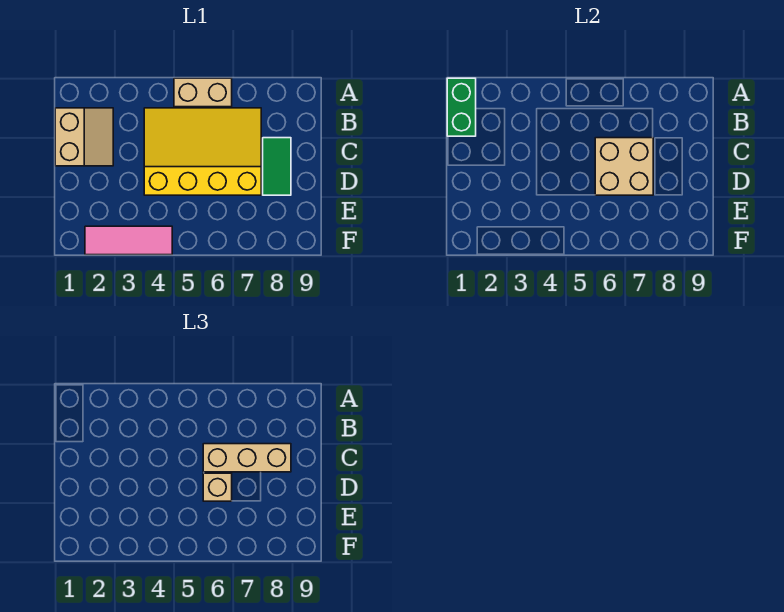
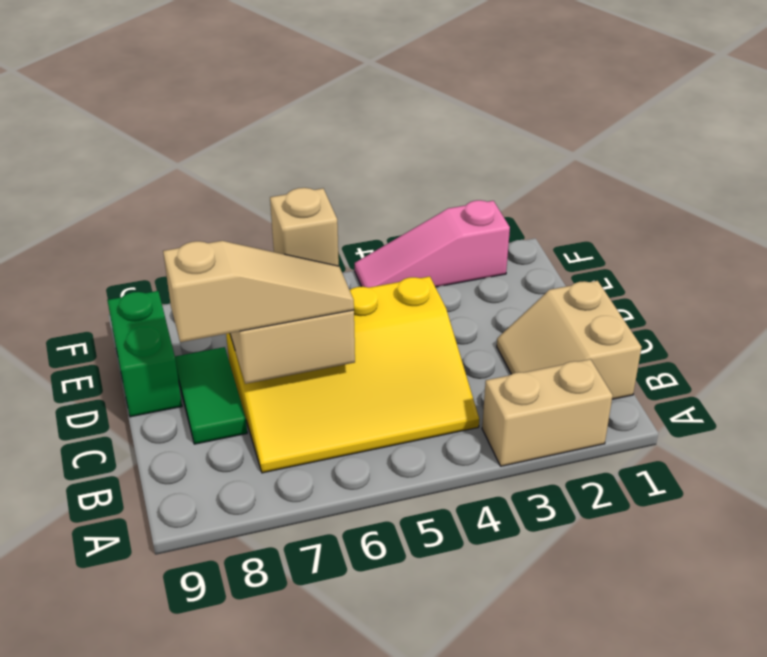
green brick A1:B1 level 2 -> green brick D9:E9 level 1
tan brick A5:A6 level 1 -> tan brick A2:A3 level 1
tan brick C6:C8 level 3 -> tan slope C6:C8 level 3 top 8
pink tile F2:F4 level 1 -> pink slope F2:F4 level 1 top 2

